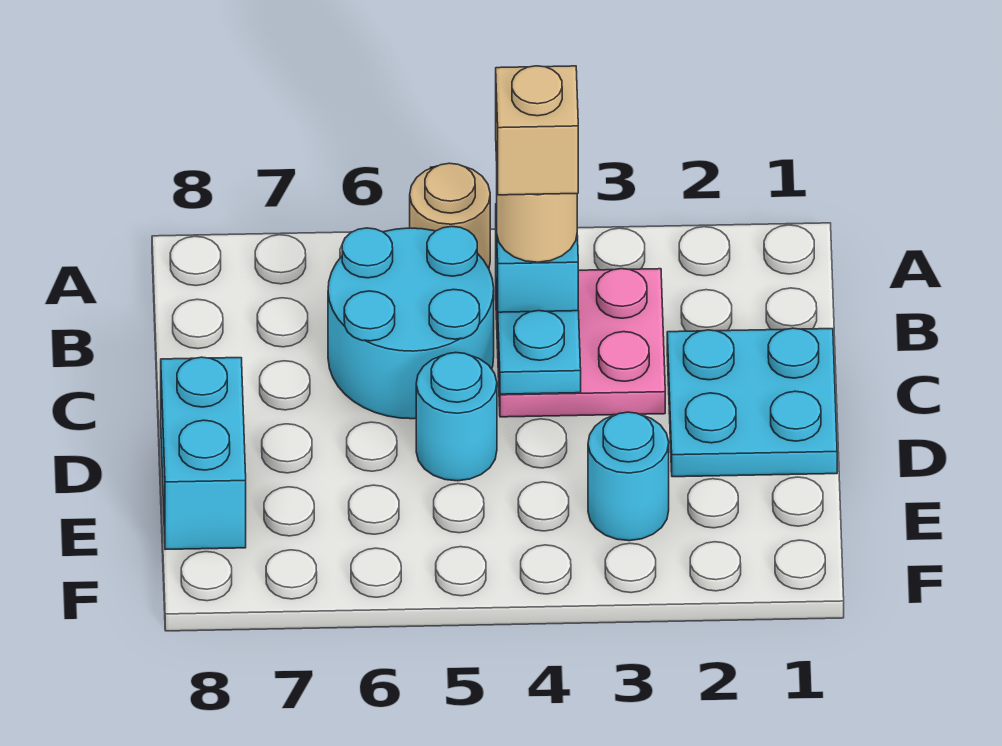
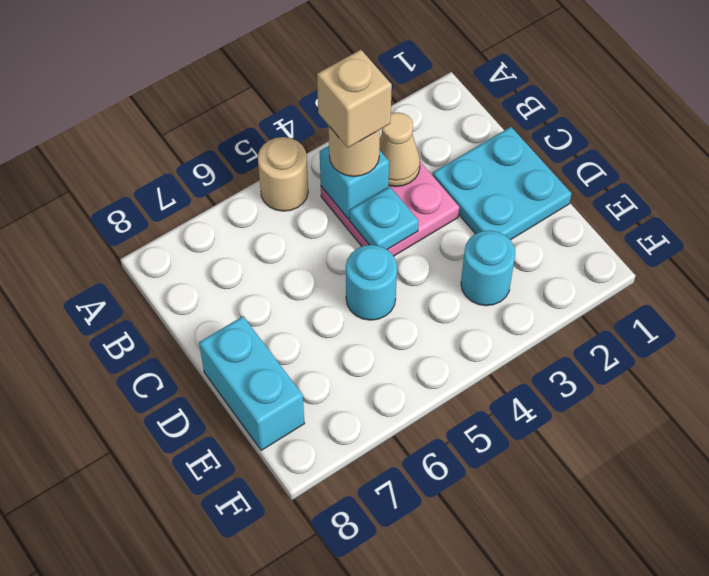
none -> tan cone B3 level 2
cyan round brick B5:C6 level 1 -> none

